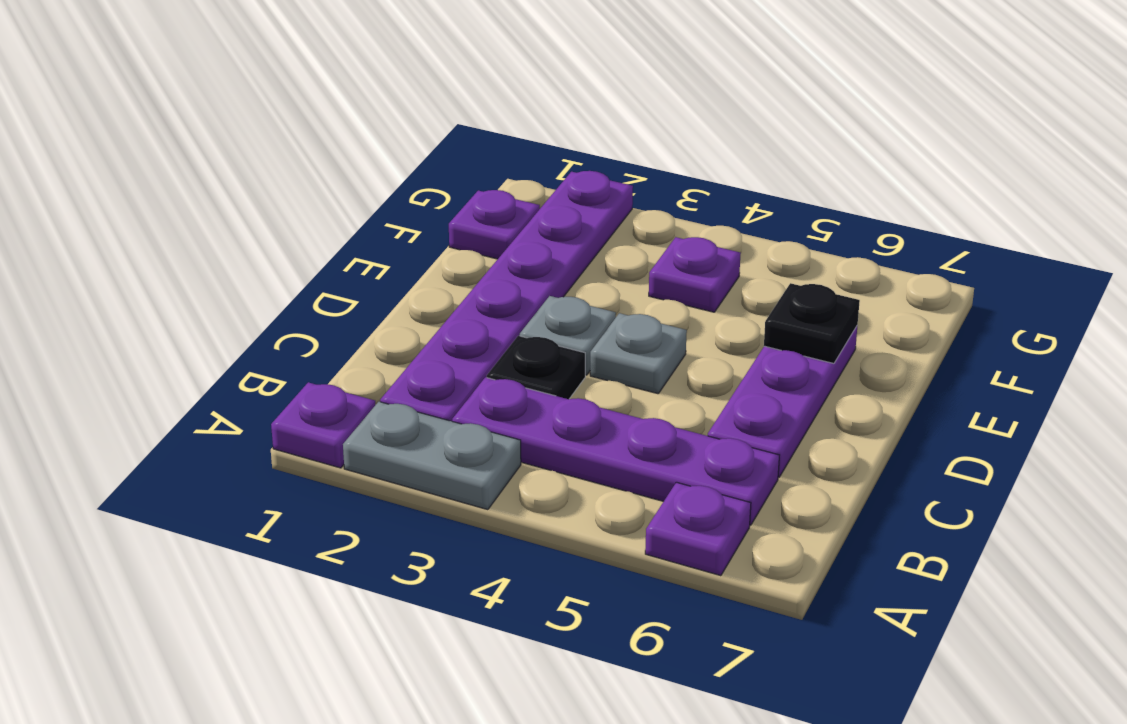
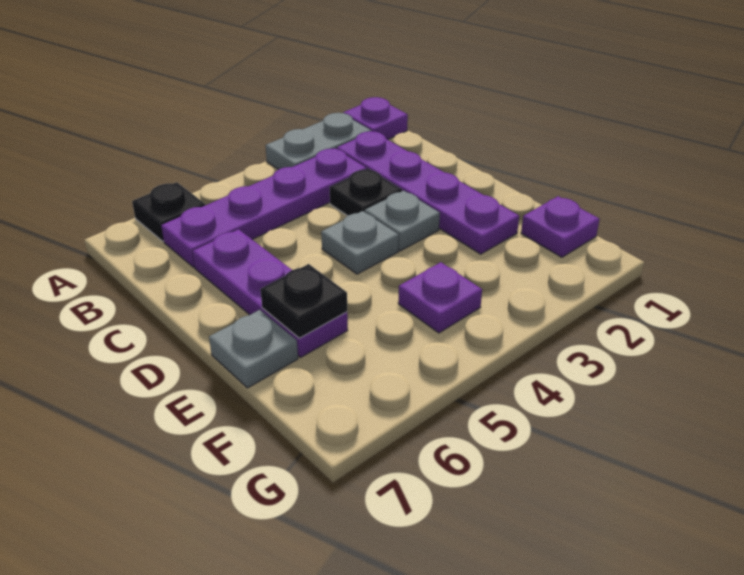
purple plate A6 level 1 -> black plate A6 level 1
purple plate B2:G2 level 1 -> purple plate B2:E2 level 1
none -> grey plate E7 level 1

